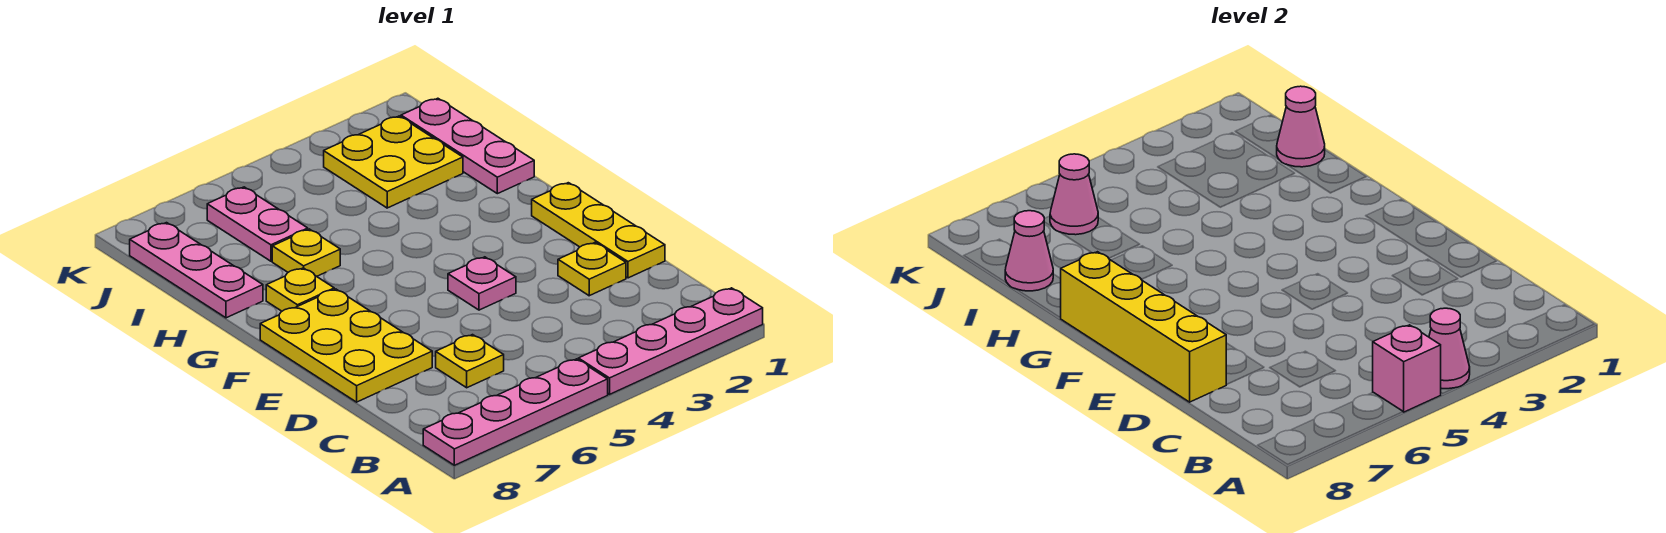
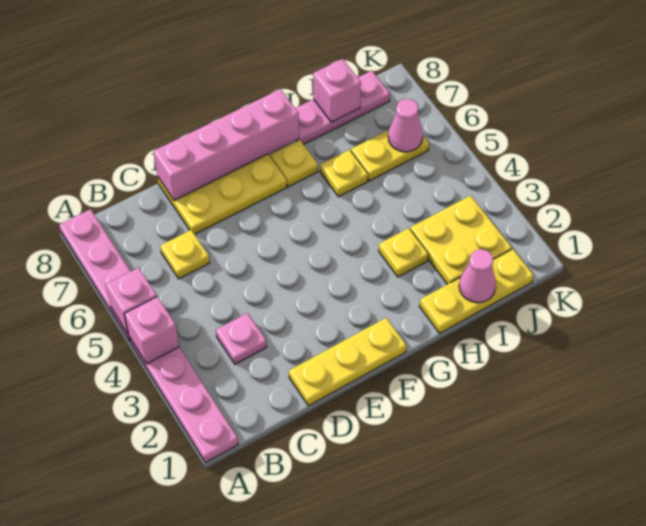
pink cone A4 level 2 -> pink brick A4 level 2
yellow plate D2 level 1 -> yellow plate H3 level 1
yellow brick D8:G8 level 2 -> pink brick D8:G8 level 2
pink plate E4 level 1 -> pink plate C3 level 1
pink plate H1:J1 level 1 -> yellow plate H1:J1 level 1
pink plate I6:J6 level 1 -> yellow plate I6:J6 level 1
pink cone I8 level 2 -> pink brick I8 level 2

